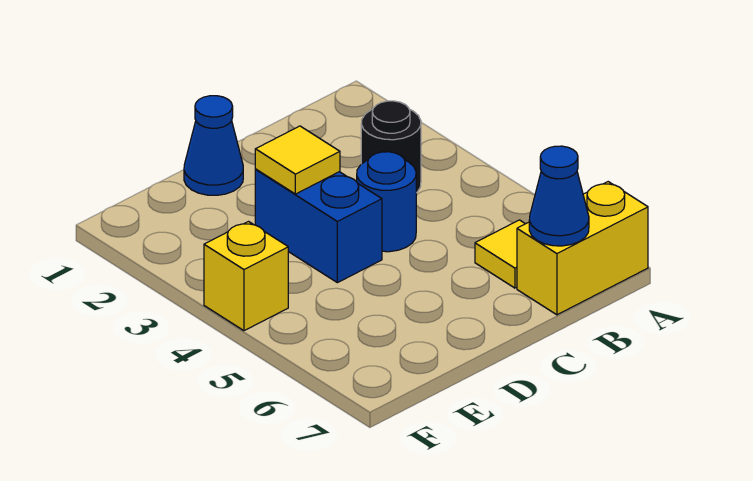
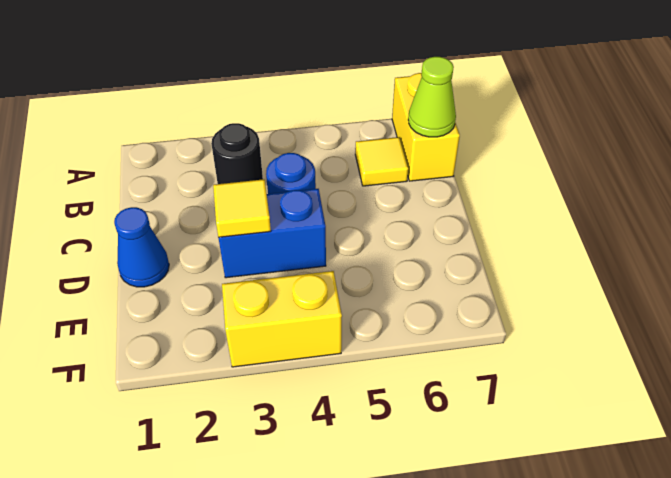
blue cone B7 level 2 -> lime cone B7 level 2
yellow brick F4 level 1 -> yellow brick F3:F4 level 1

